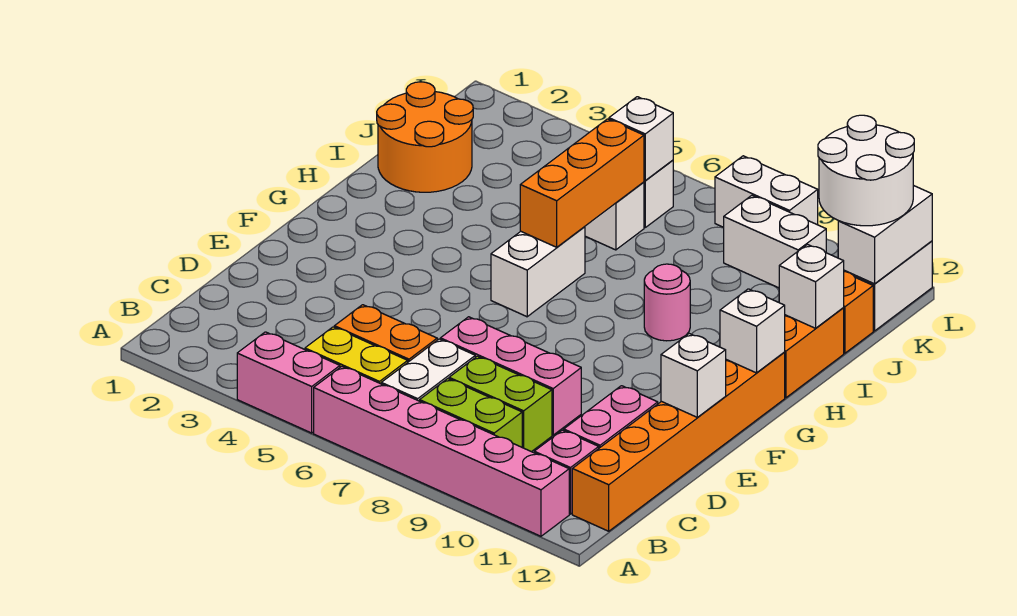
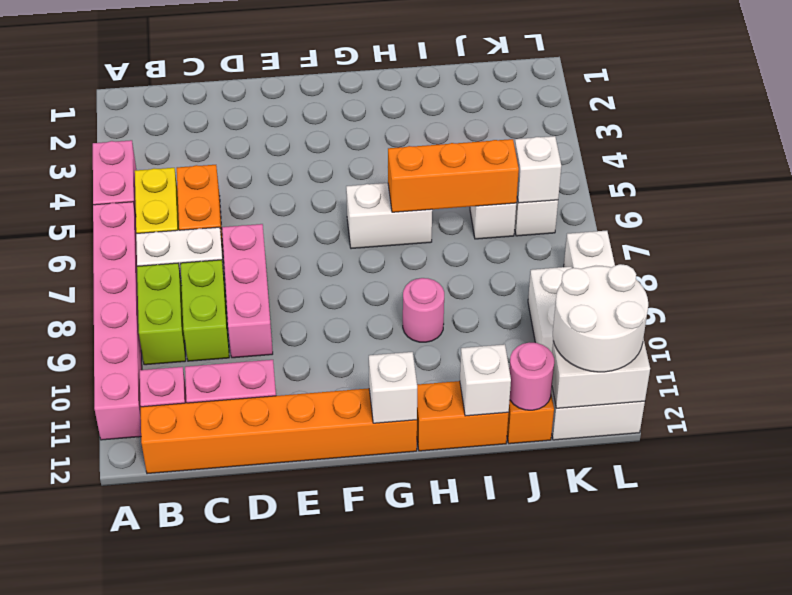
white brick E12 level 2 -> none
orange round brick I1:J2 level 1 -> none
none -> pink round brick J12 level 2

